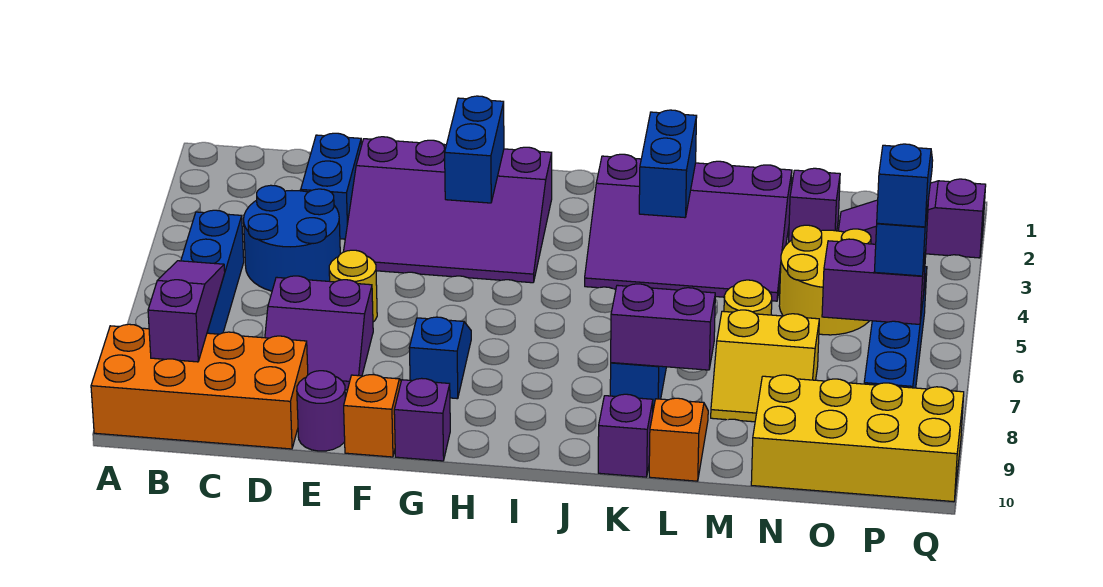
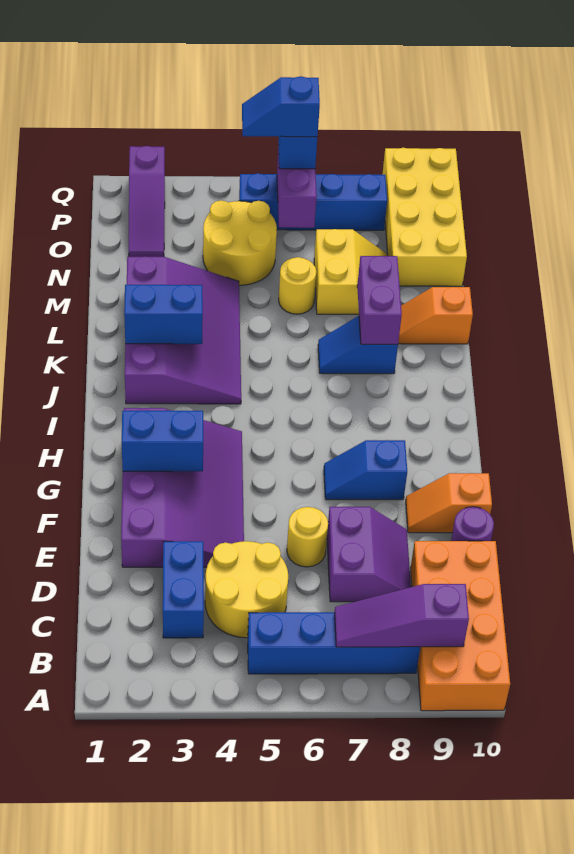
blue round brick C4:D5 level 1 -> yellow round brick C4:D5 level 1
blue brick D2:D3 level 1 -> blue brick C3:D3 level 1
purple brick G10 level 1 -> none
purple brick K10 level 1 -> none
purple brick N2 level 1 -> none

